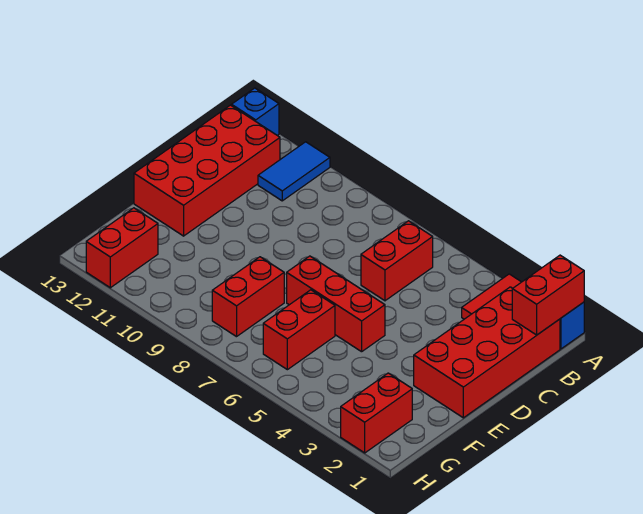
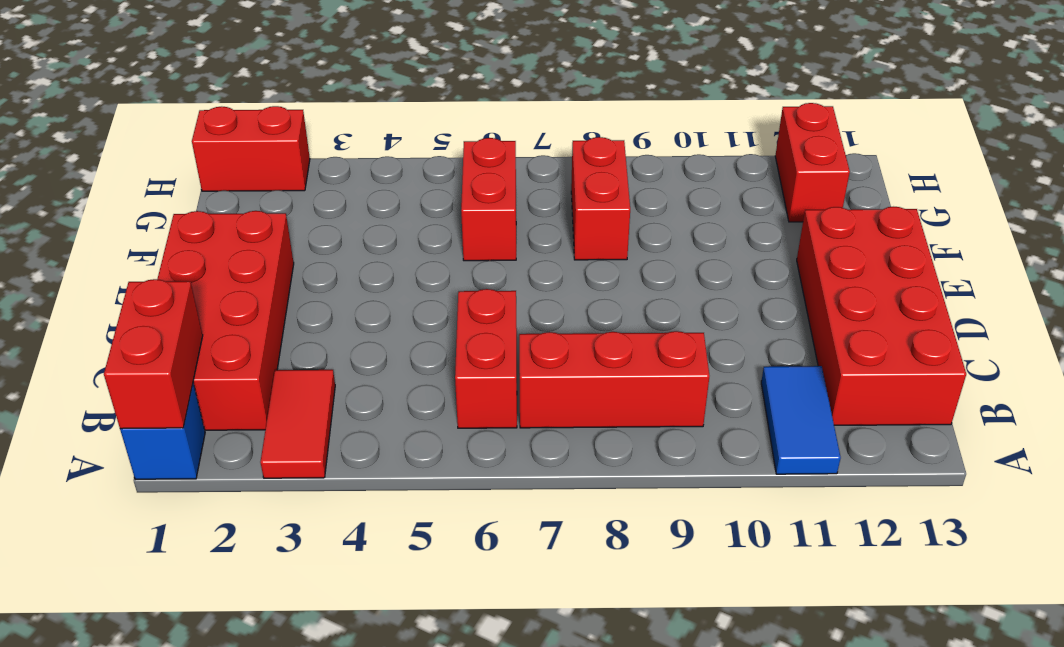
blue brick A13 level 1 -> none
red brick E5:E7 level 1 -> red brick B7:B9 level 1
red brick G2:H2 level 1 -> red brick H1:H2 level 1

